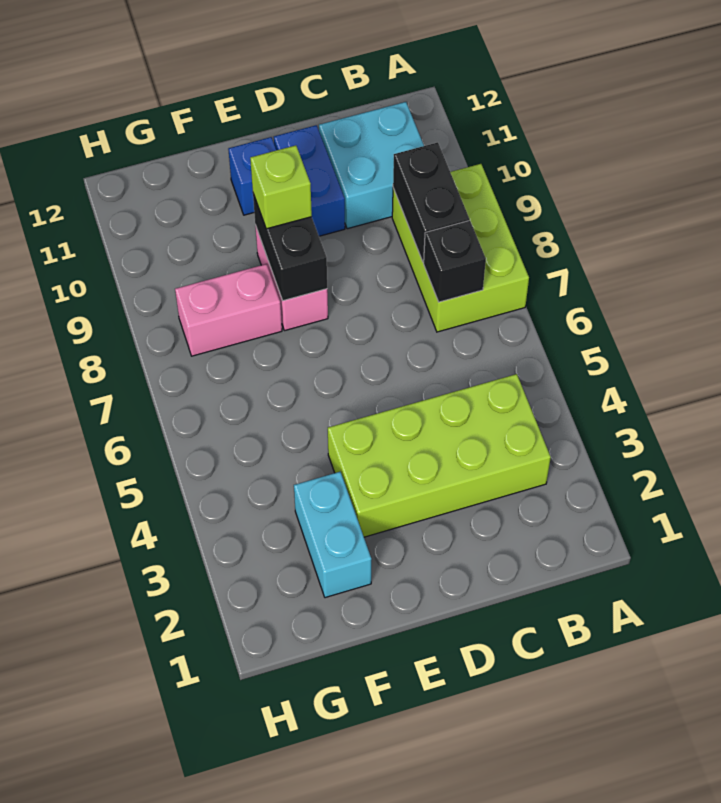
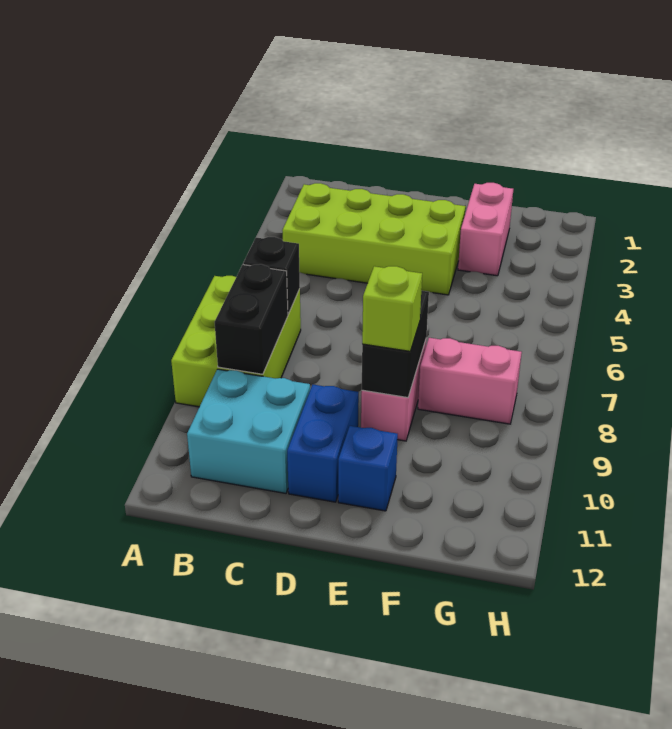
cyan brick F2:F3 level 1 -> pink brick F2:F3 level 1

